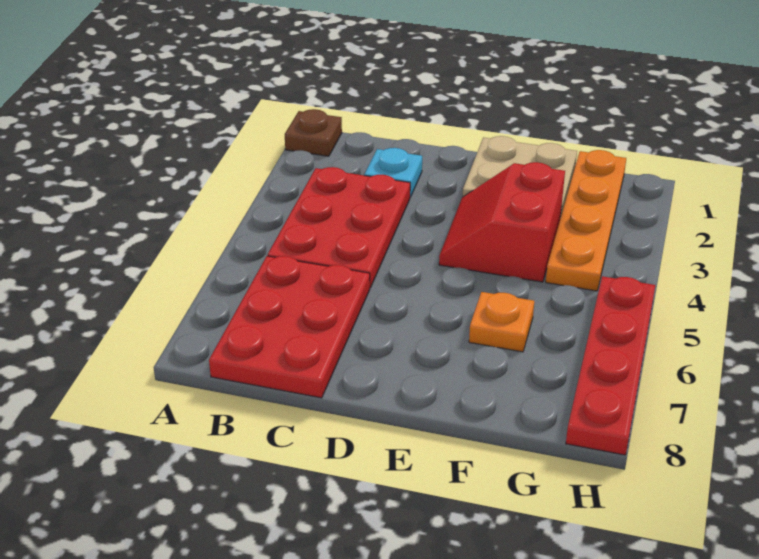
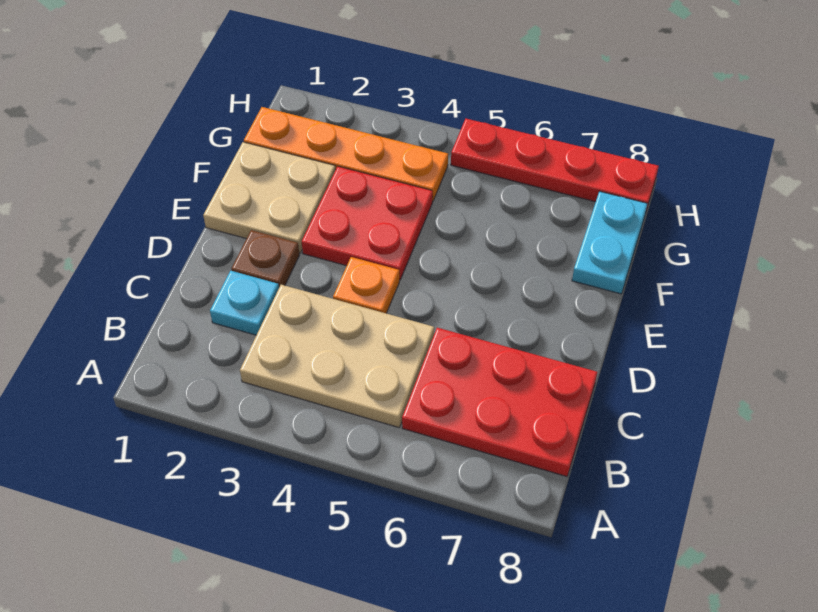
brown plate A1 level 1 -> brown plate D2 level 1
red plate B3:C5 level 1 -> tan plate B3:C5 level 1
red slope E3:F4 level 1 top F -> red plate E3:F4 level 1
orange plate F6 level 1 -> orange plate D4 level 1
none -> cyan plate F8:G8 level 1

